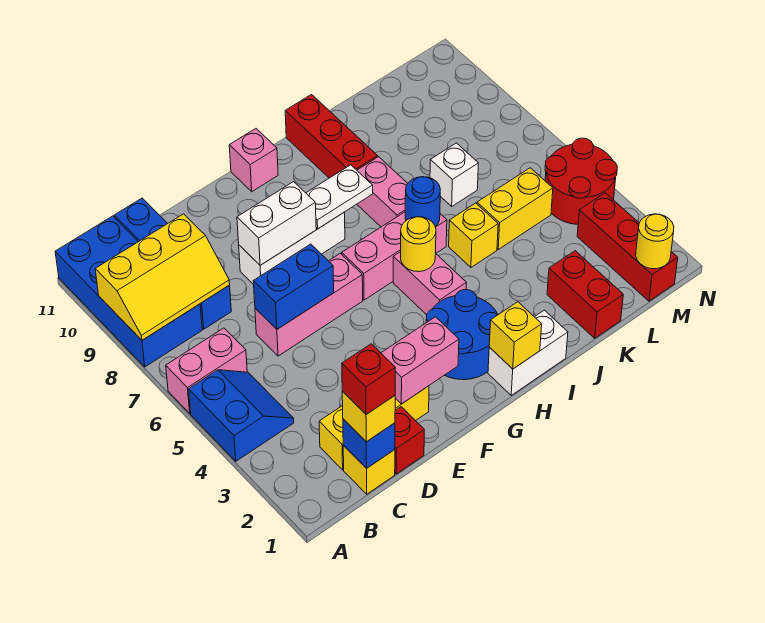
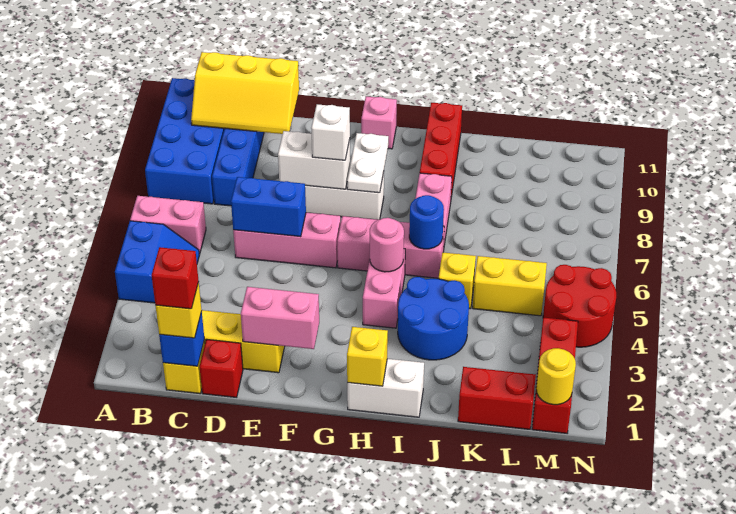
yellow slope A8:C9 level 2 top 9 -> yellow slope B10:D11 level 2 top 11
blue round brick G2:H3 level 1 -> blue round brick I3:J4 level 1
white plate G8:H8 level 2 -> white plate G8:G9 level 2
yellow round brick H5 level 2 -> pink round brick H5 level 2
red brick K1:K2 level 1 -> red brick K1:L1 level 1
white brick K7 level 1 -> white brick F8 level 3

